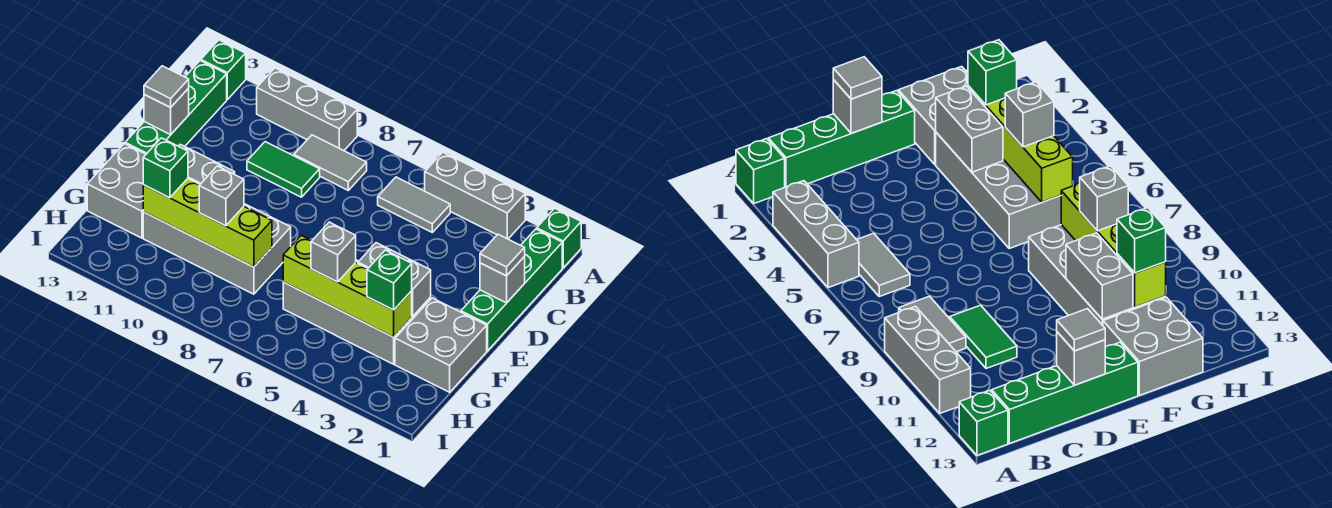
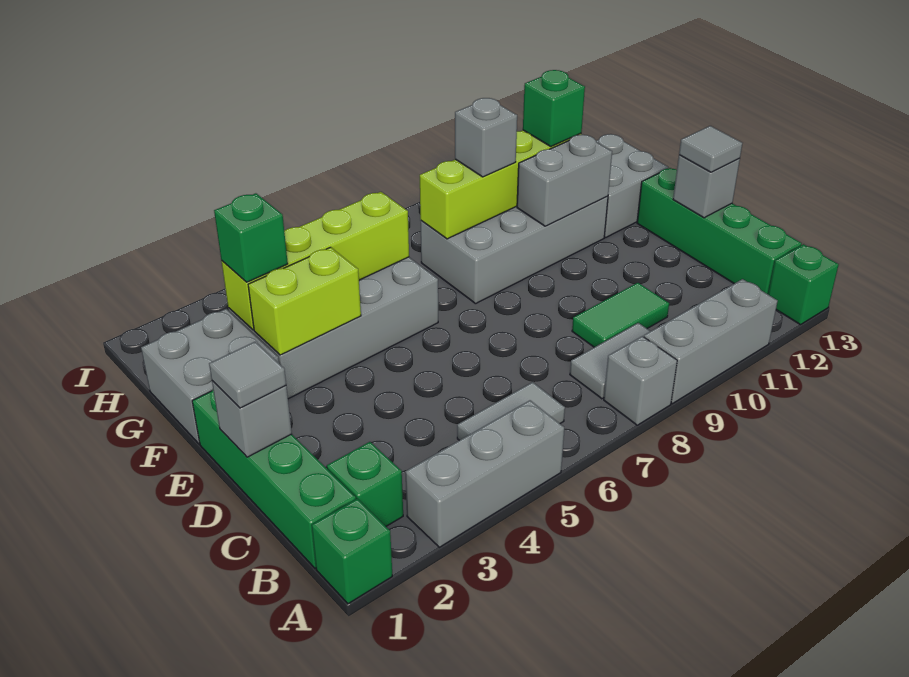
none -> green brick B2 level 1
grey brick F3:F4 level 2 -> lime brick F3:F4 level 2
grey brick G5 level 3 -> grey brick A8 level 1

